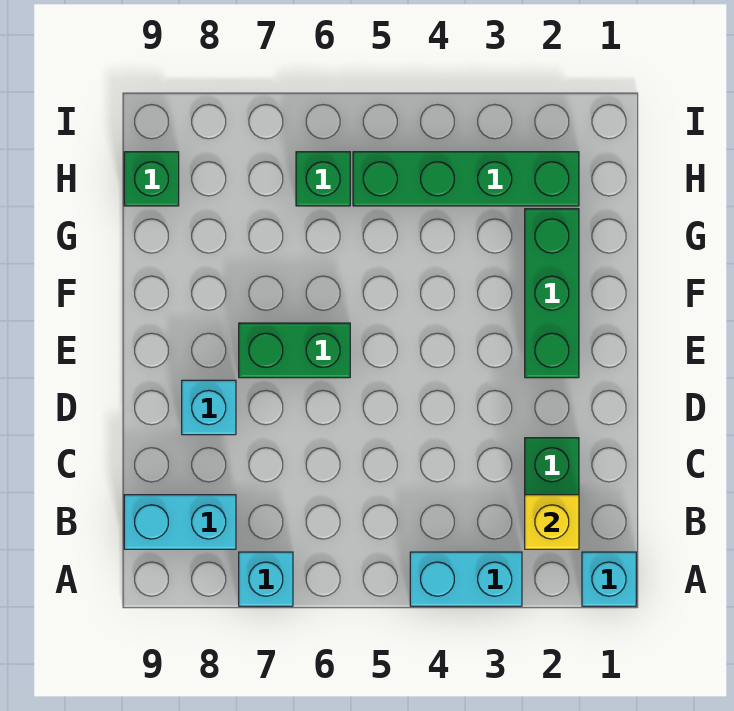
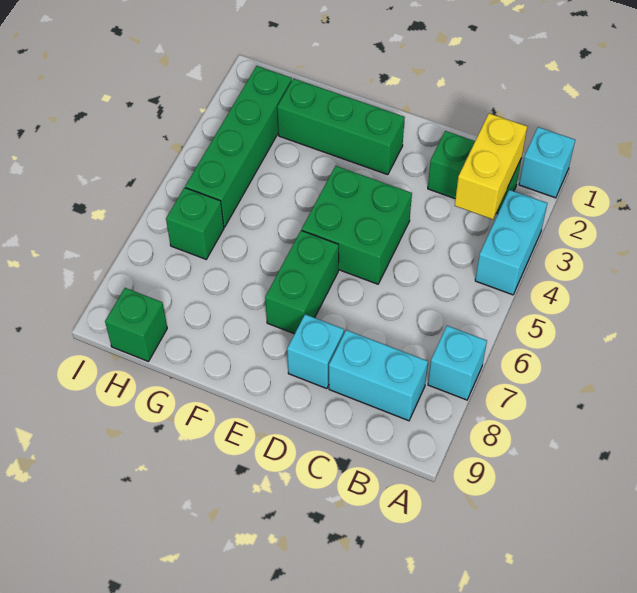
yellow brick B2 level 2 -> yellow brick B2:B3 level 2
cyan brick B8:B9 level 1 -> cyan brick B8:C8 level 1
none -> green brick D4:E5 level 1

